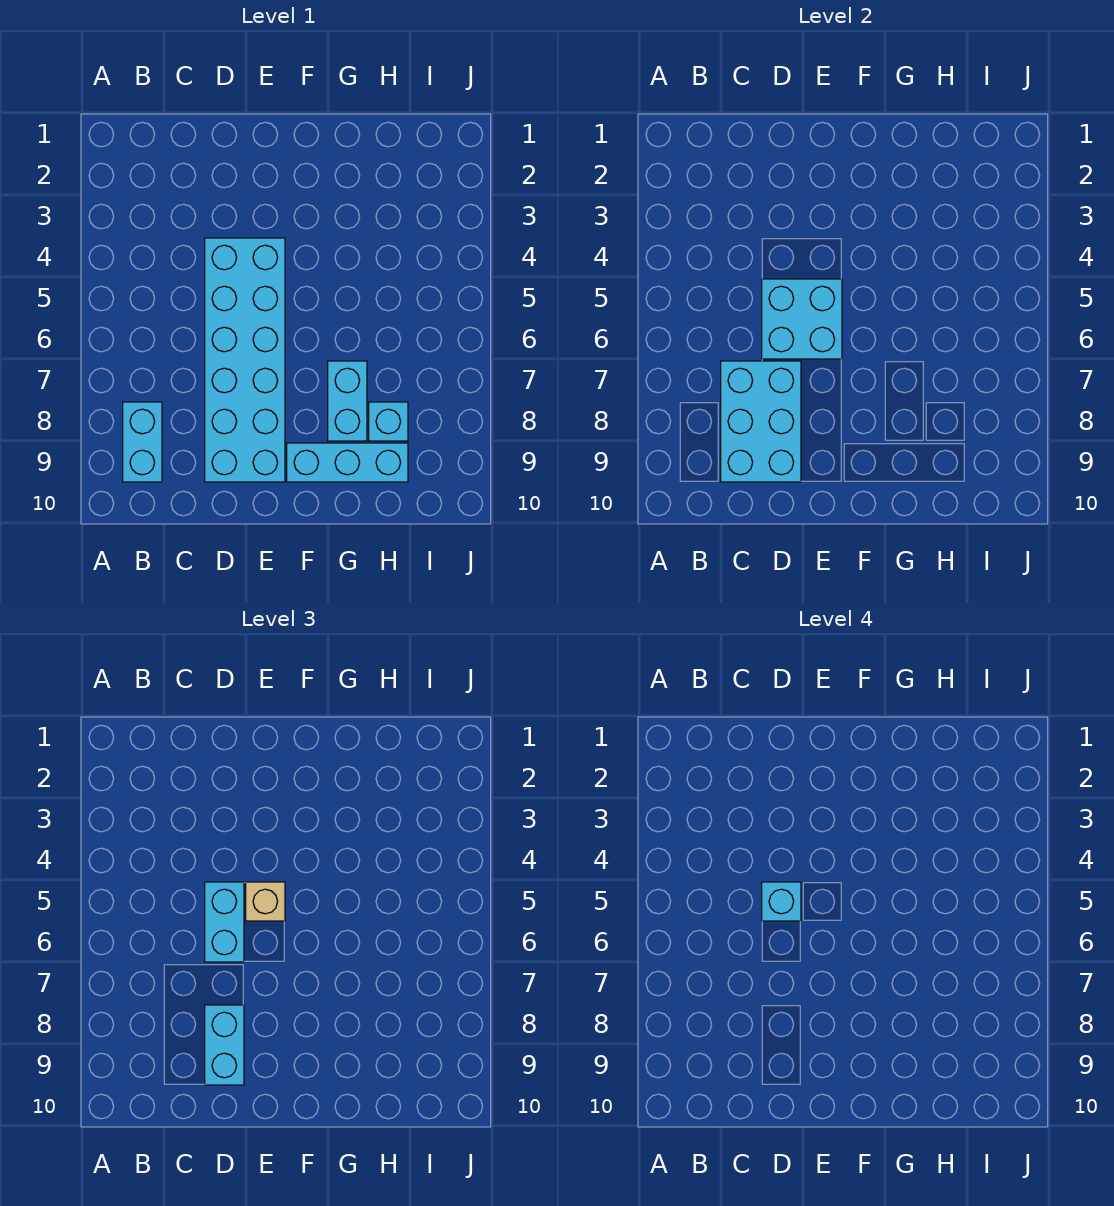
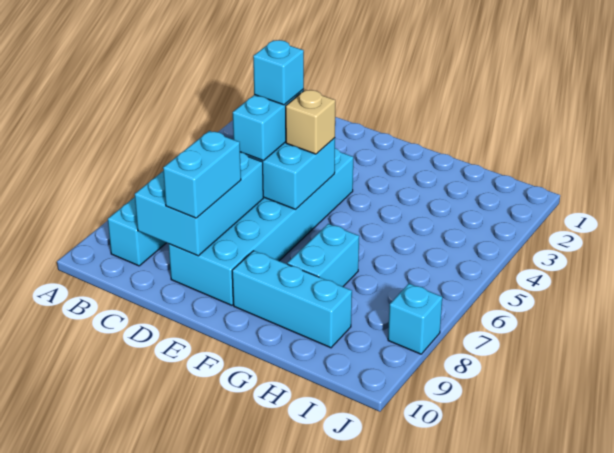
cyan brick H8 level 1 -> cyan brick J8 level 1

